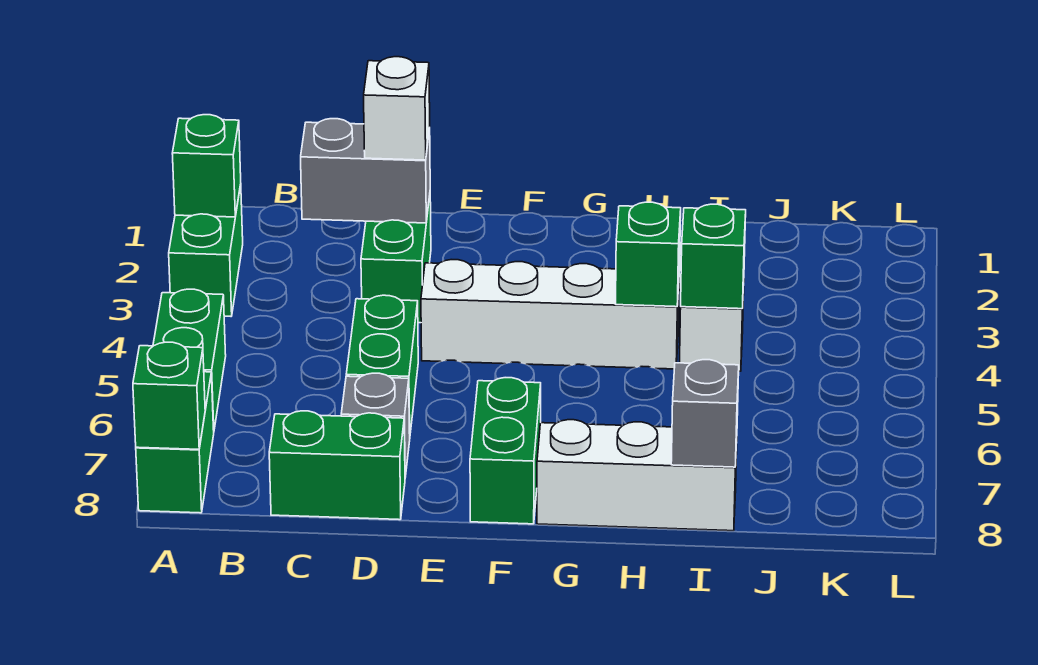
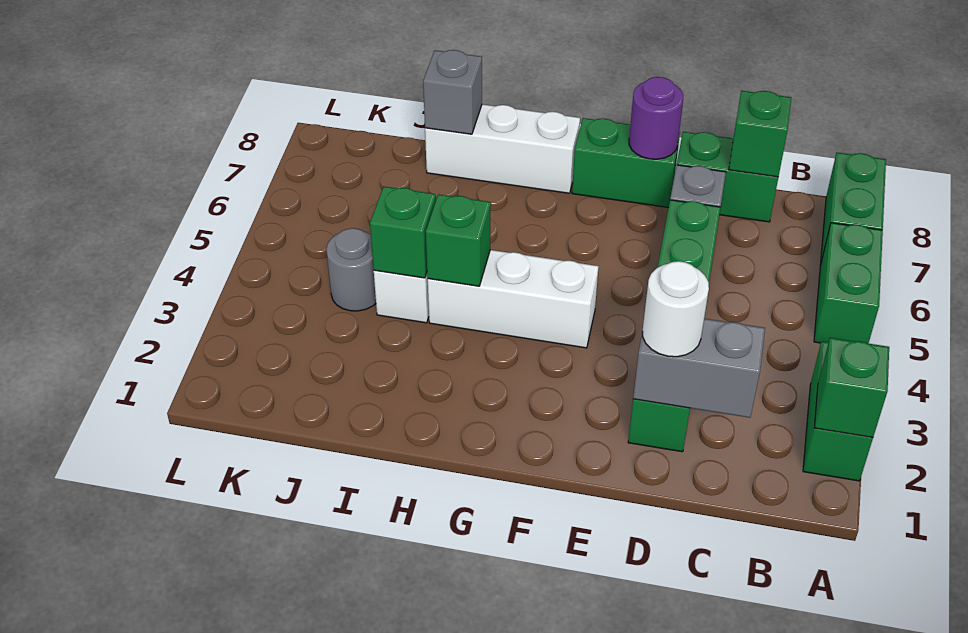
green brick A8 level 2 -> green brick C8 level 2
white brick D2 level 3 -> white round brick D2 level 3
white brick E4:H4 level 1 -> white brick F4:H4 level 1
none -> purple round brick E8 level 2
green brick F7:F8 level 1 -> green brick E8:F8 level 1
none -> grey round brick J4 level 1

